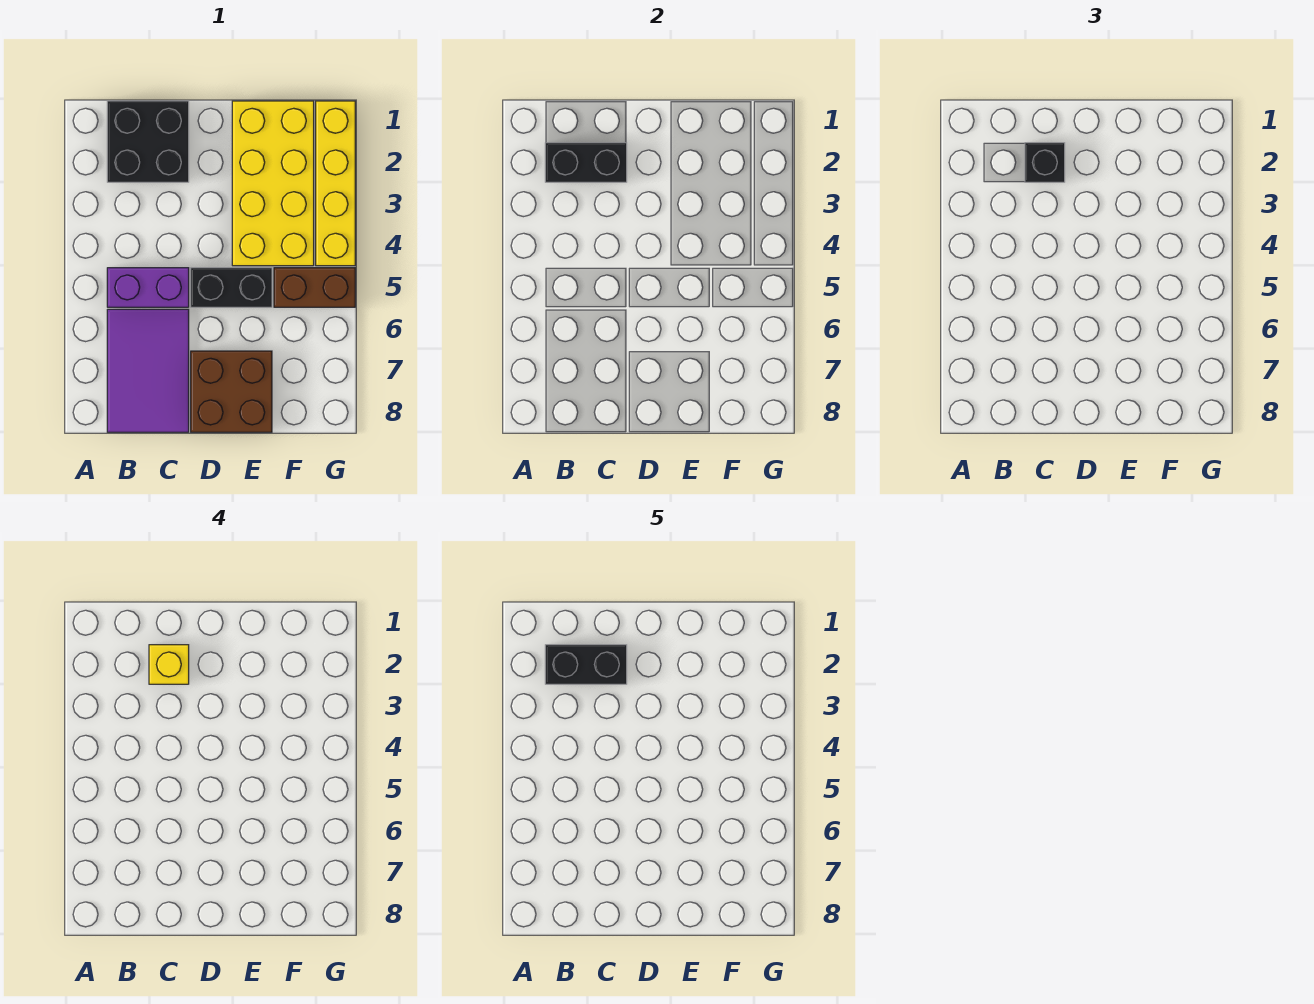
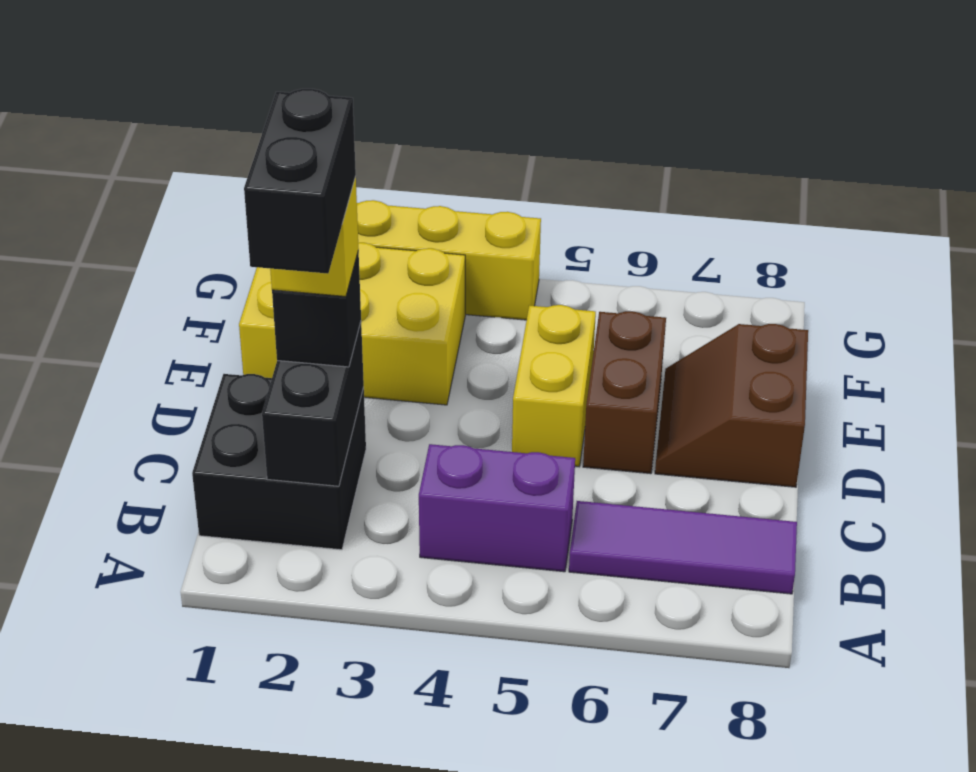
purple brick B5:C5 level 1 -> purple brick B4:B5 level 1
purple tile B6:C8 level 1 -> purple tile B6:B8 level 1
black brick D5:E5 level 1 -> yellow brick D5:E5 level 1
brown brick D7:E8 level 1 -> brown slope D7:E8 level 1 top 8
yellow brick E1:F4 level 1 -> yellow brick E1:F3 level 1
brown brick F5:G5 level 1 -> brown brick D6:E6 level 1

